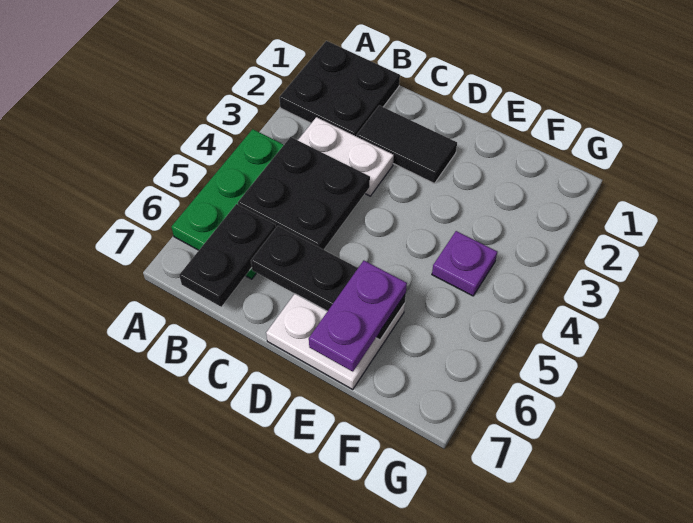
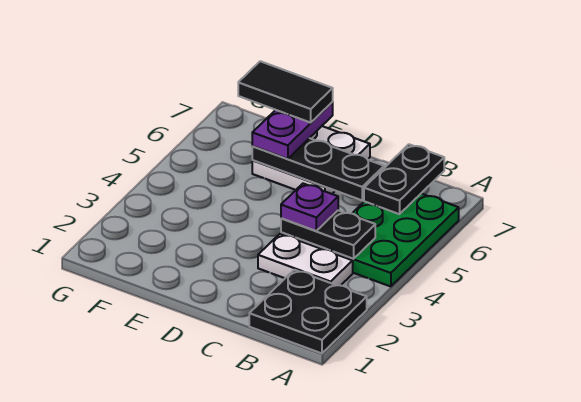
black plate B4:C5 level 2 -> black plate B4:C4 level 2
black tile C2:D2 level 1 -> black tile E7:F7 level 4
purple plate F4 level 1 -> purple plate C4 level 3

